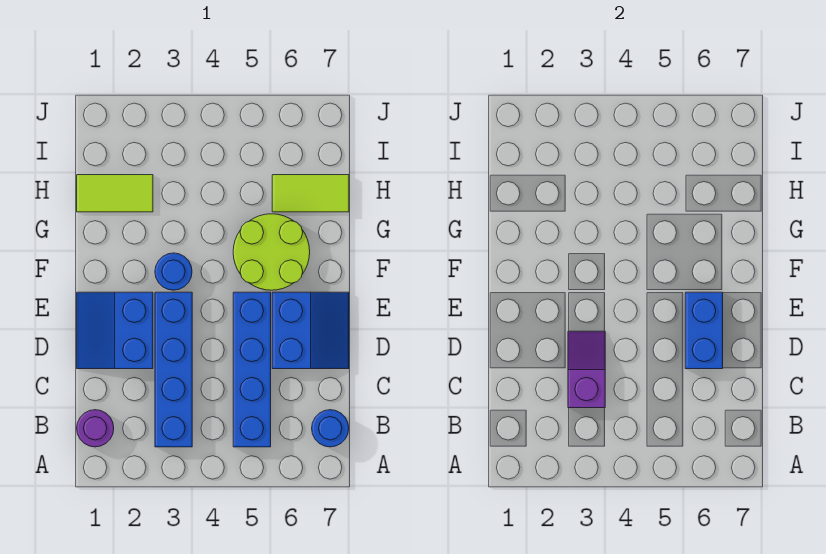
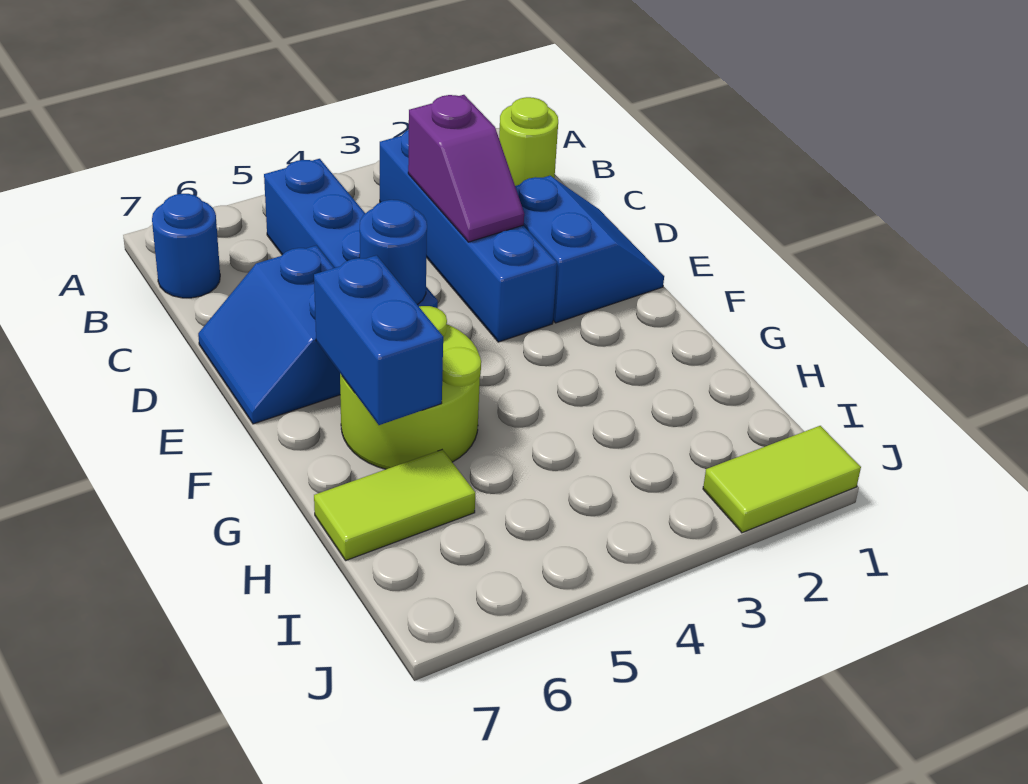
purple round brick B1 level 1 -> lime round brick B1 level 1
blue brick D6:E6 level 2 -> blue brick F6:G6 level 2
blue round brick F3 level 1 -> blue round brick E5 level 2
lime tile H1:H2 level 1 -> lime tile J1:J2 level 1

